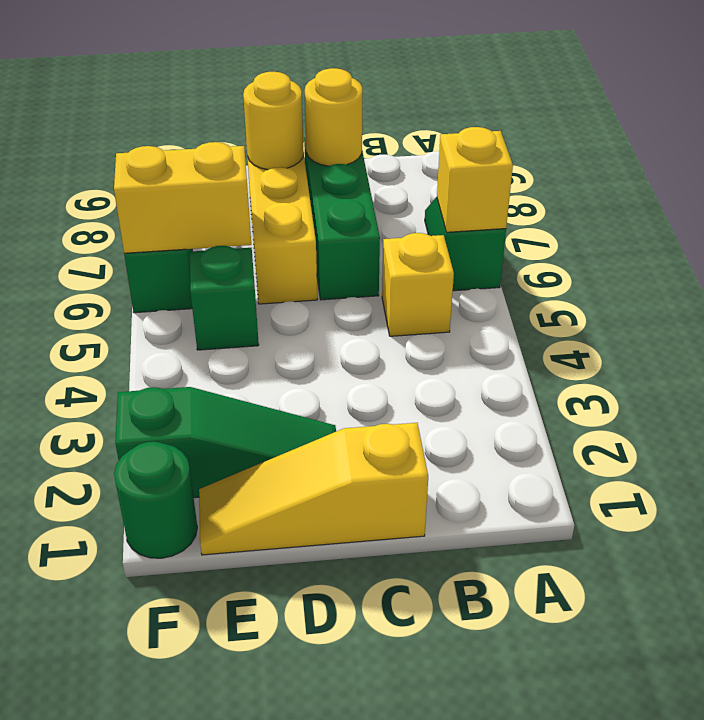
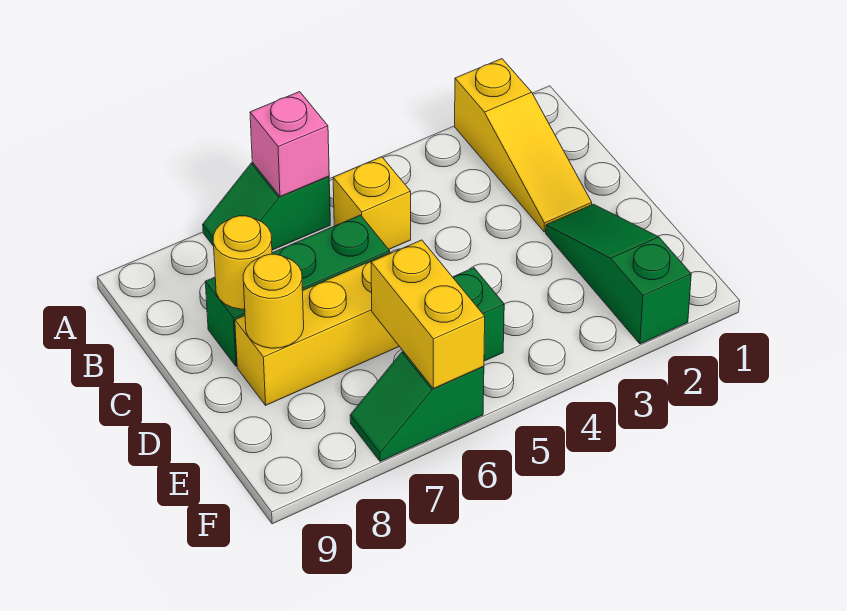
yellow brick A6 level 2 -> pink brick A6 level 2
yellow slope C1:E1 level 1 top C -> yellow slope A2:C2 level 1 top A
green round brick F1 level 1 -> none

